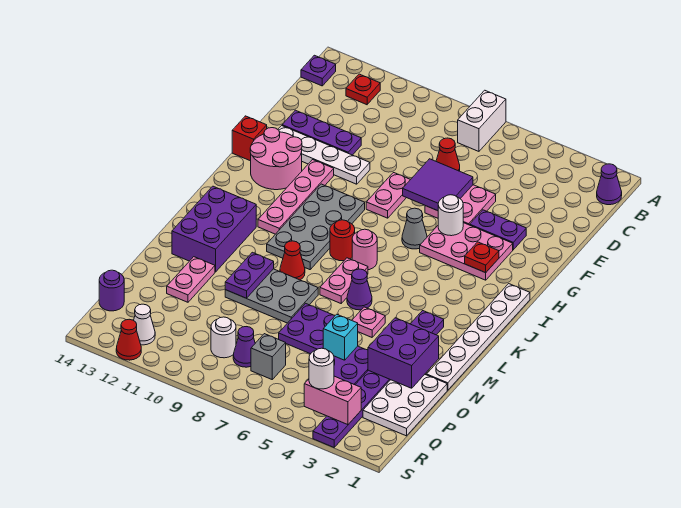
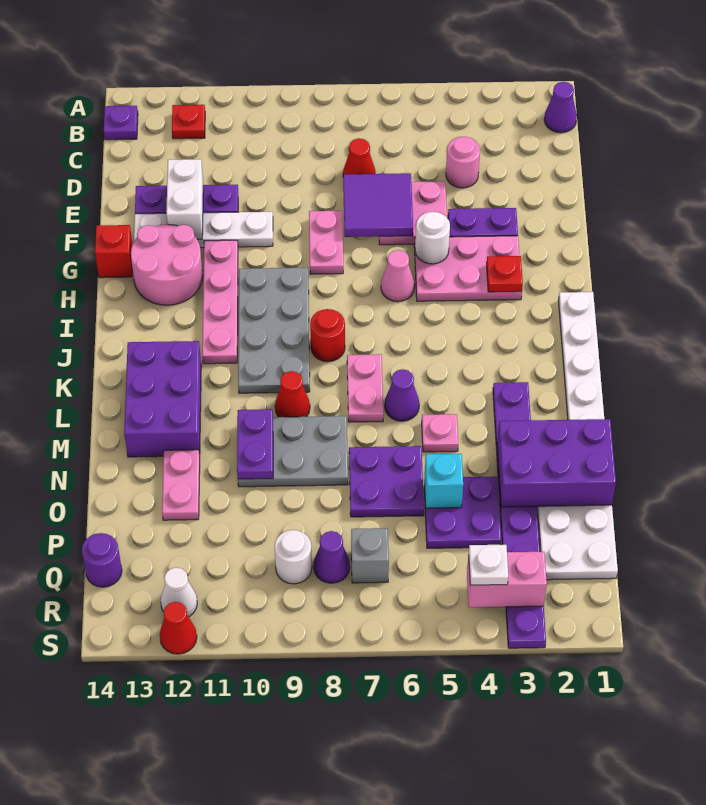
white brick A7:B7 level 1 -> white brick E12:F12 level 2
grey cone H6 level 1 -> pink cone H6 level 1
pink round brick J7 level 1 -> pink round brick D4 level 1
purple brick N2:O3 level 2 -> purple brick N1:O3 level 2
white round brick R4 level 3 -> white plate R4 level 3

